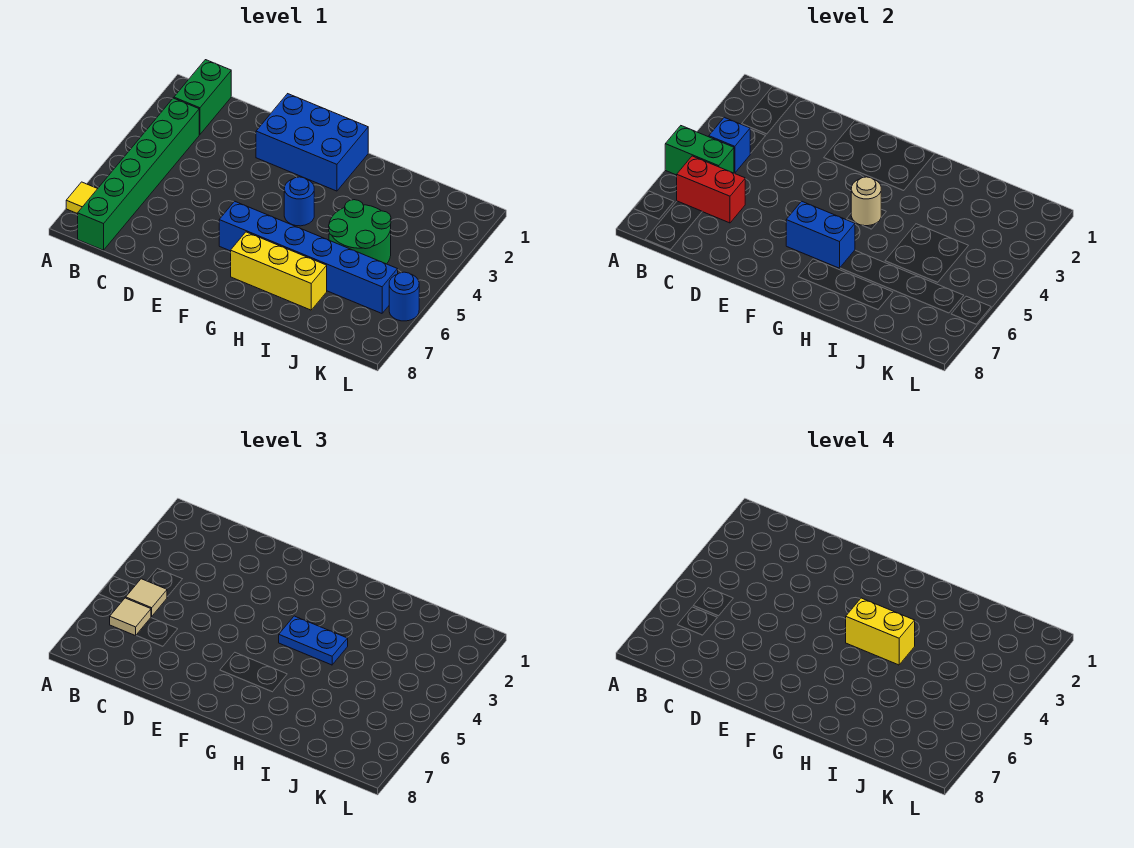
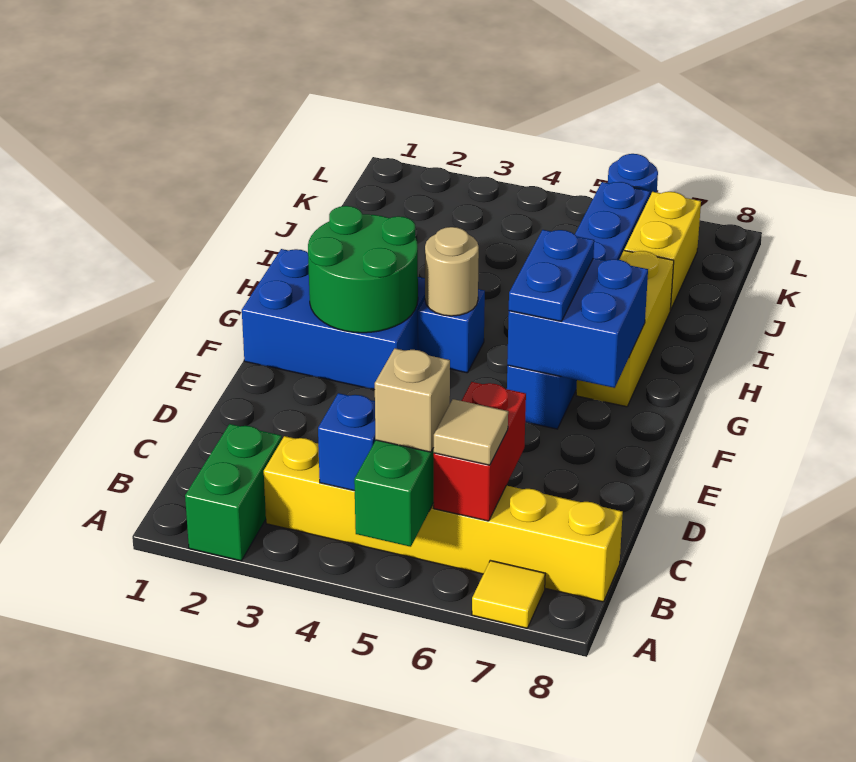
green brick B1:B2 level 1 -> green brick A2:B2 level 1
green brick B3:B8 level 1 -> yellow brick B3:B8 level 1
tan tile B5 level 3 -> tan brick B5 level 3
blue brick E1:G2 level 1 -> blue brick F1:G3 level 1
blue brick F6:G6 level 2 -> blue brick F6:G7 level 2
blue round brick G4 level 1 -> blue brick G4 level 1
blue plate G4:H4 level 3 -> blue plate F6:G6 level 3
yellow brick G4:H4 level 4 -> yellow brick J7:K7 level 1
green round brick I4:J5 level 1 -> green round brick F2:G3 level 2

